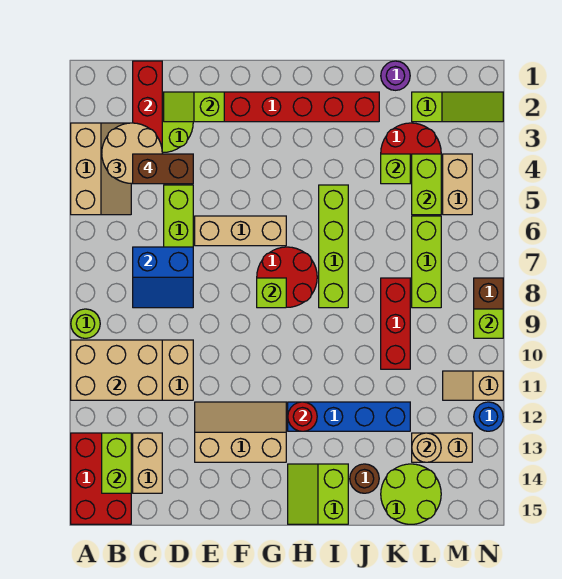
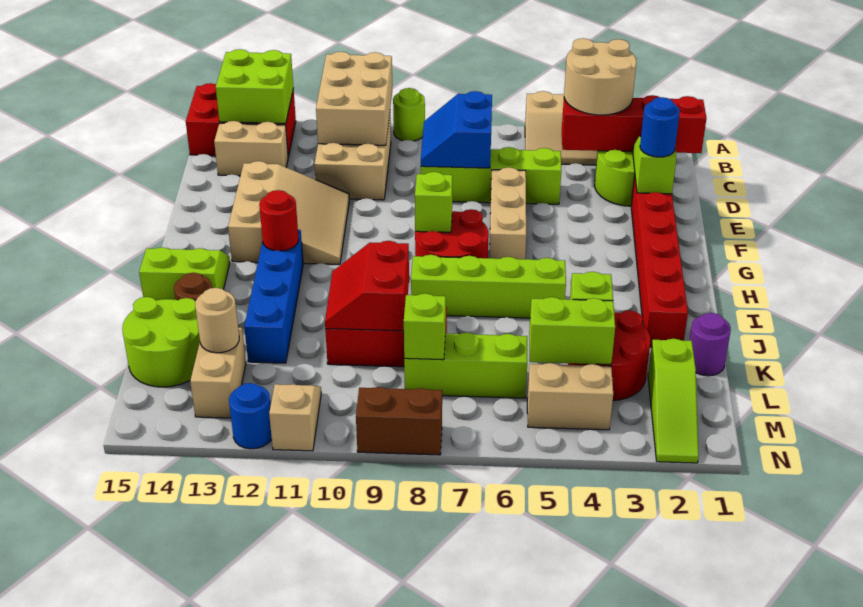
lime brick B13:B14 level 2 -> lime brick A13:B14 level 2
brown brick C4:D4 level 4 -> none
none -> blue round brick E2 level 3
tan slope E12:G13 level 1 top 13 -> tan slope E11:G13 level 1 top 13
none -> red slope J9:K10 level 2 top 9
lime brick N9 level 2 -> lime brick L8 level 2

